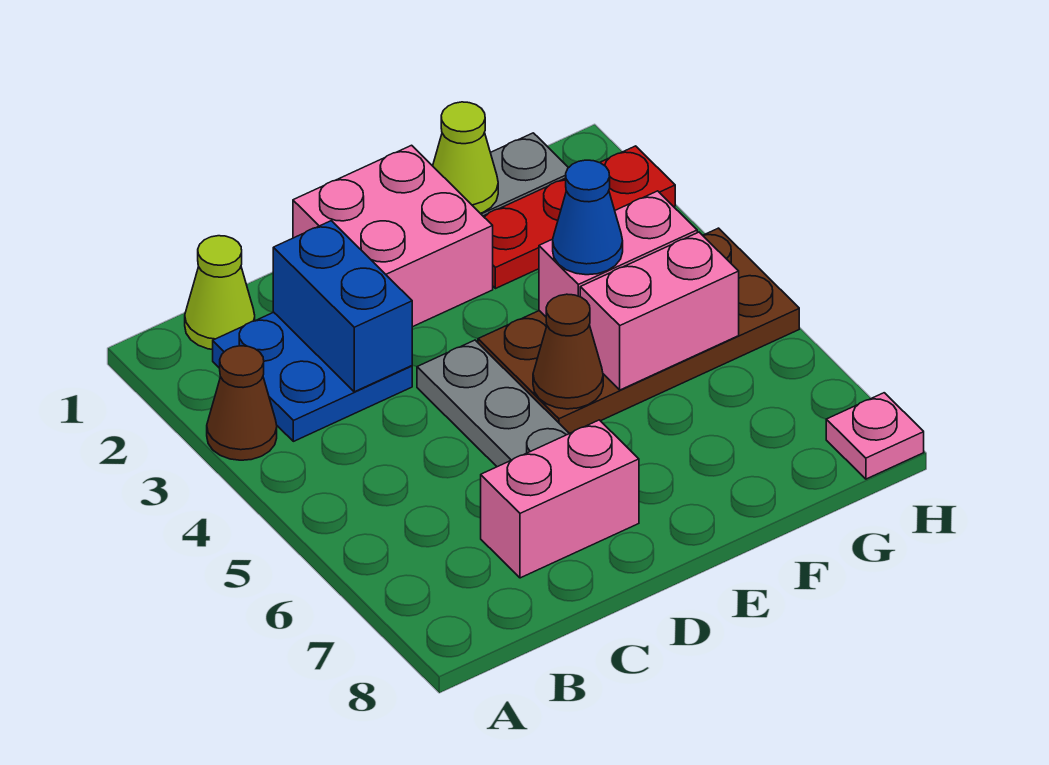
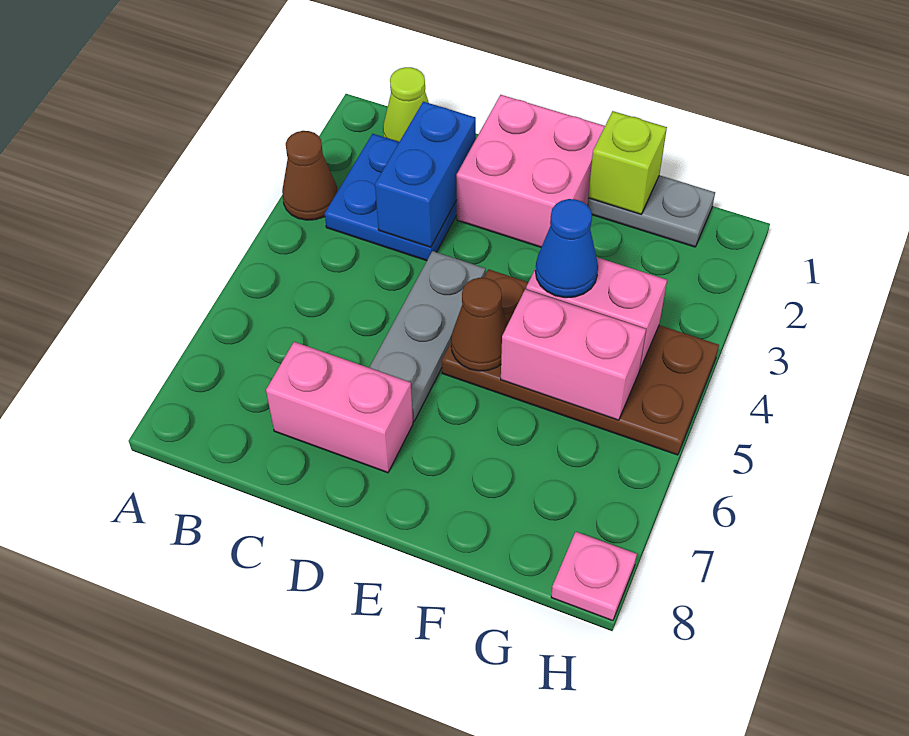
lime cone F1 level 2 -> lime brick F1 level 2
red plate F2:H2 level 1 -> none

